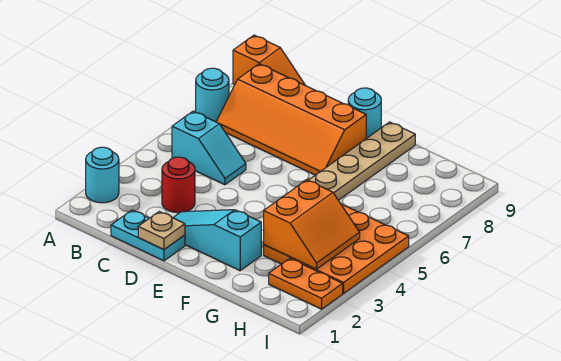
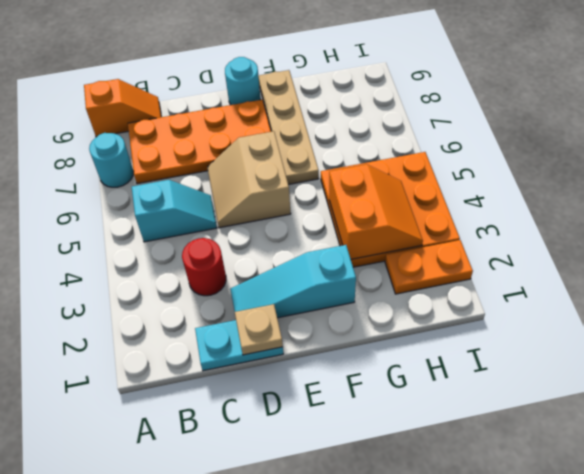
cyan round brick A2 level 1 -> none
orange slope B7:E8 level 1 top 8 -> orange plate B7:E8 level 1
none -> tan slope D5:E6 level 1 top E

